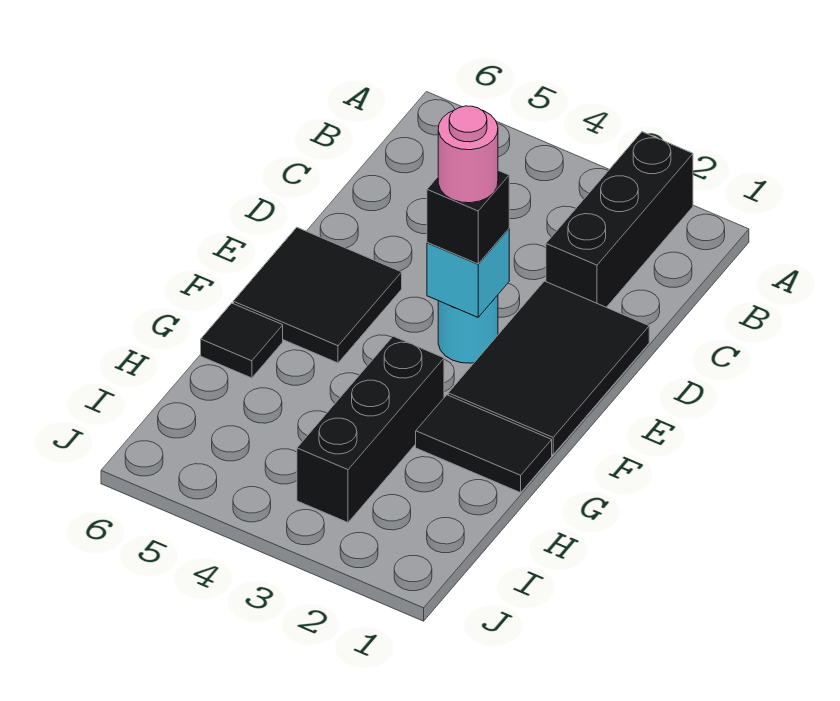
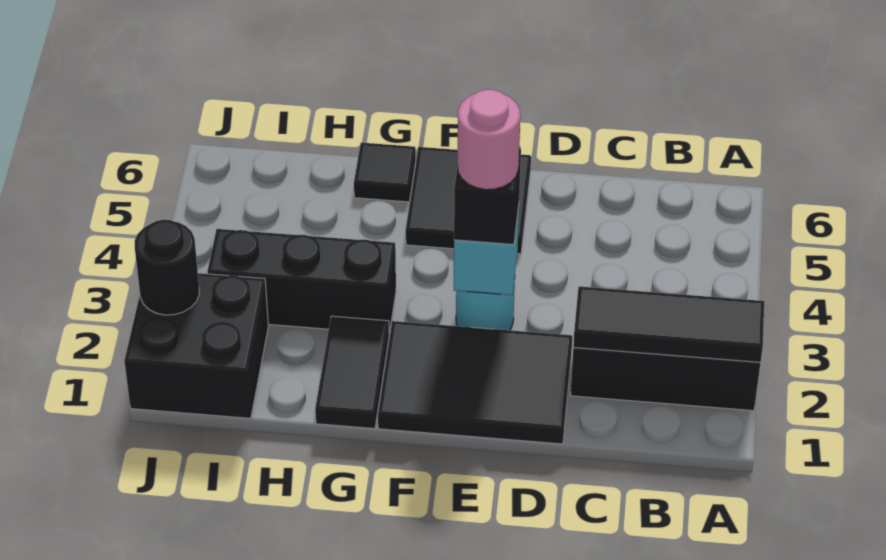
none -> black tile A2:C2 level 2
none -> black brick I1:J2 level 1
none -> black round brick J2 level 2

